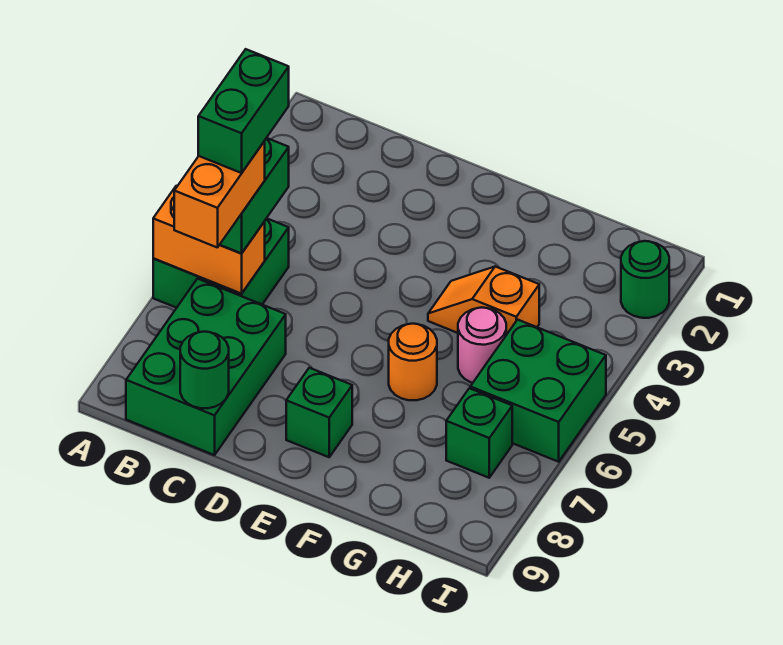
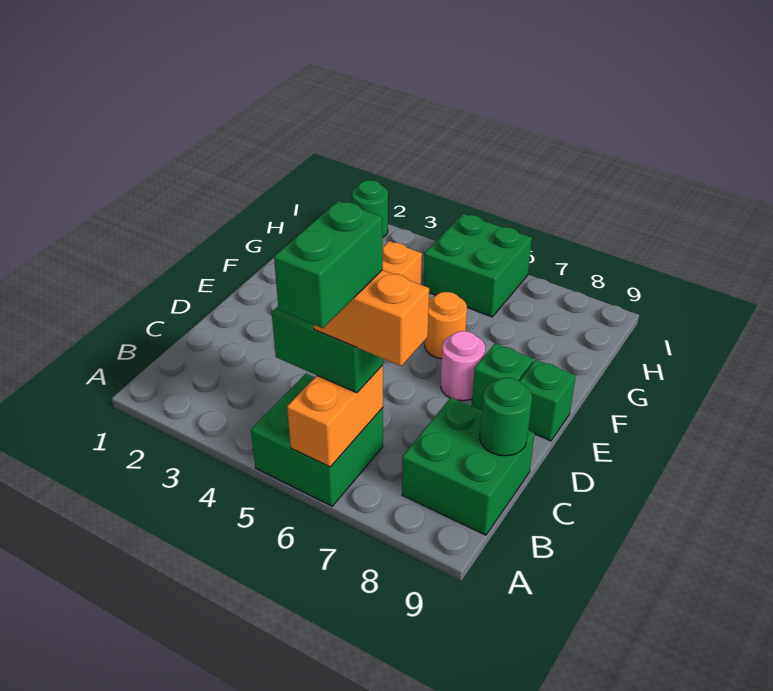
green brick B5:B6 level 5 -> green brick A6:B6 level 5
green brick B7:C9 level 1 -> green brick B8:C9 level 1
pink round brick G5 level 1 -> pink round brick E7 level 1
green brick H7 level 1 -> green brick E9 level 1

